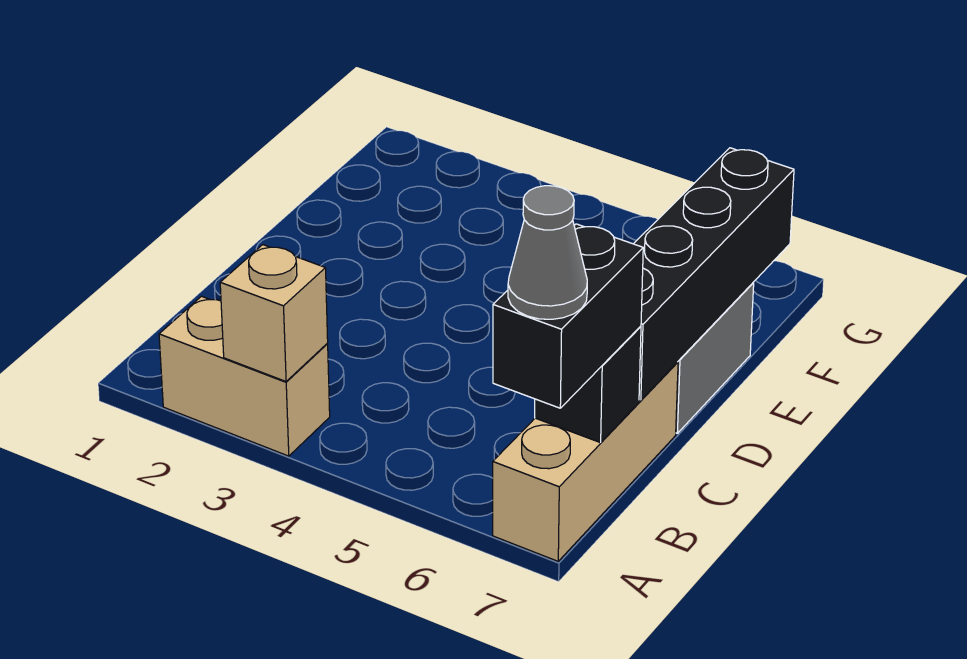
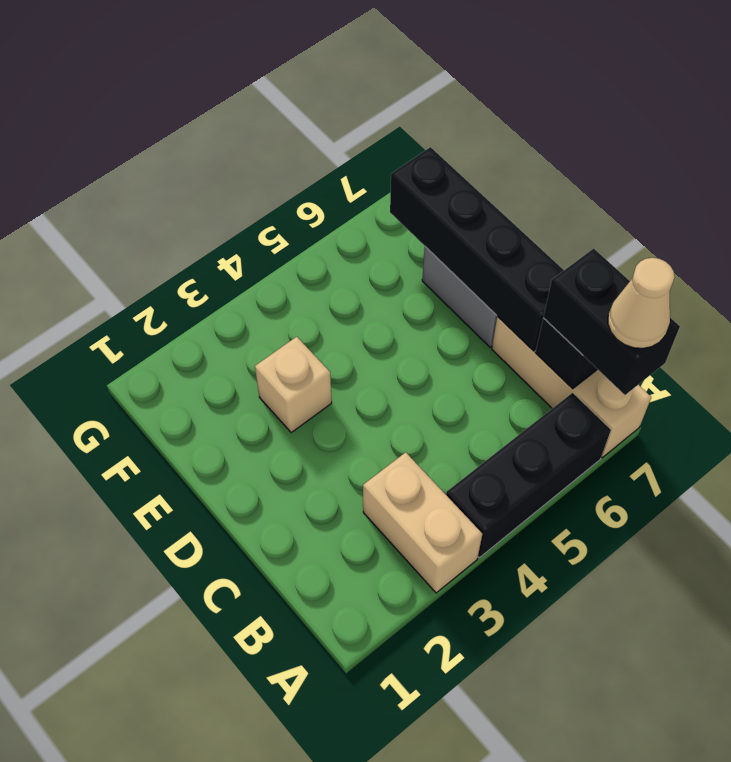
tan brick A2:A3 level 1 -> tan brick A3:B3 level 1
tan brick A3 level 2 -> tan brick E3 level 1
none -> black brick A4:A6 level 1
grey cone A7 level 4 -> tan cone A7 level 4

